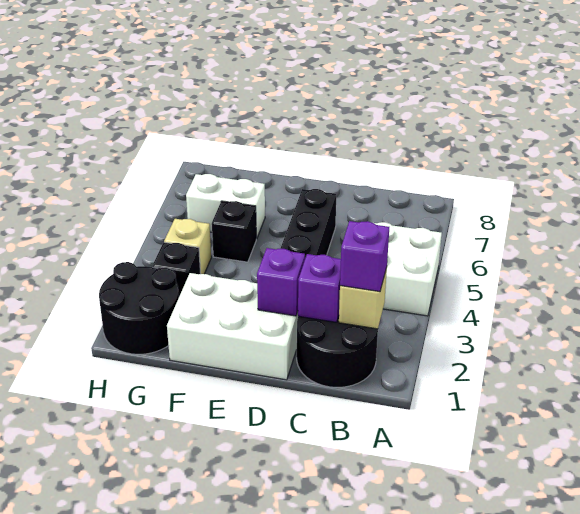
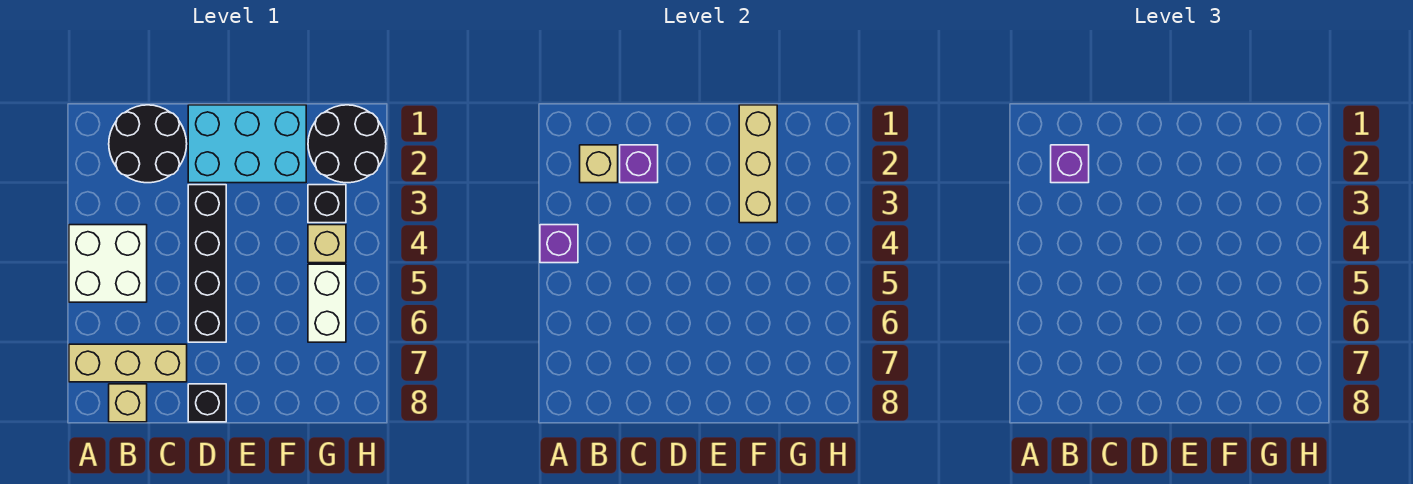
none -> tan brick A7:C7 level 1
none -> tan brick B8 level 1
white brick D1:F2 level 1 -> cyan brick D1:F2 level 1
purple brick D2 level 2 -> purple brick A4 level 2
none -> tan brick F1:F3 level 2
black brick F5 level 1 -> black brick D8 level 1
white brick F6:G6 level 1 -> white brick G5:G6 level 1

